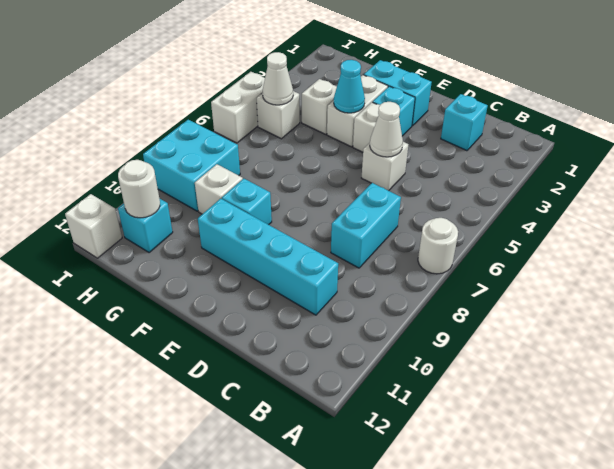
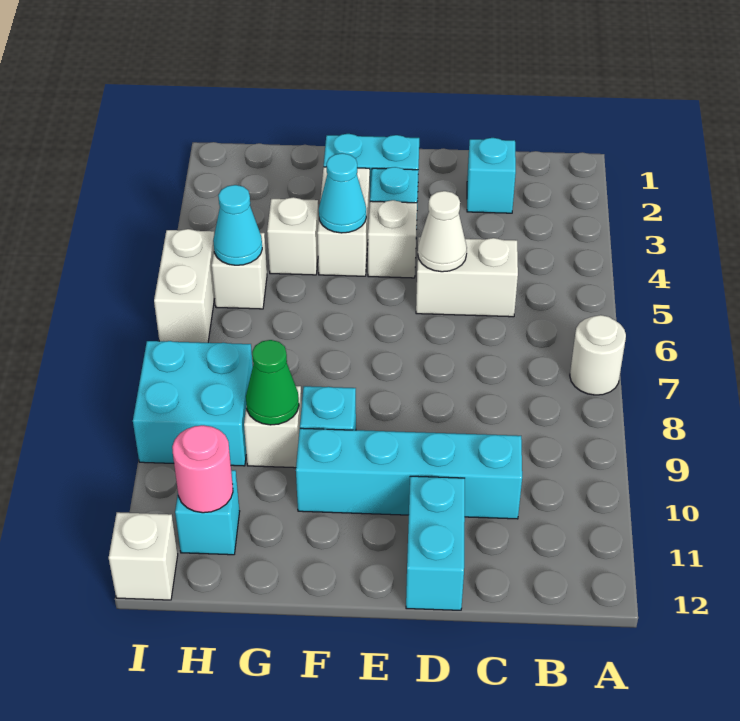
cyan brick C7:C8 level 1 -> cyan brick D11:D12 level 1
white brick D5 level 1 -> white brick C5:D5 level 1
none -> green cone G9 level 2
white cone H5 level 2 -> cyan cone H5 level 2
white round brick H11 level 2 -> pink round brick H11 level 2

